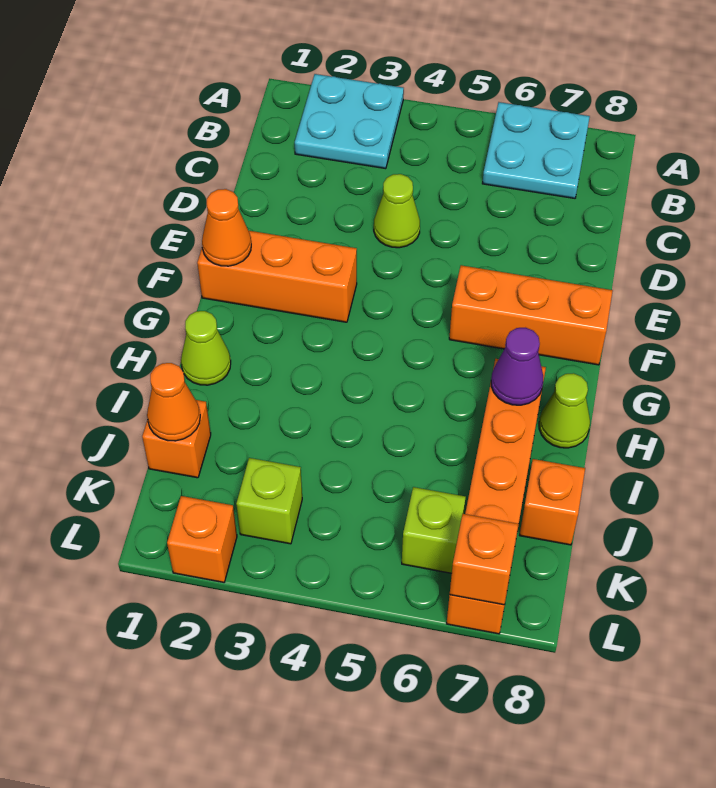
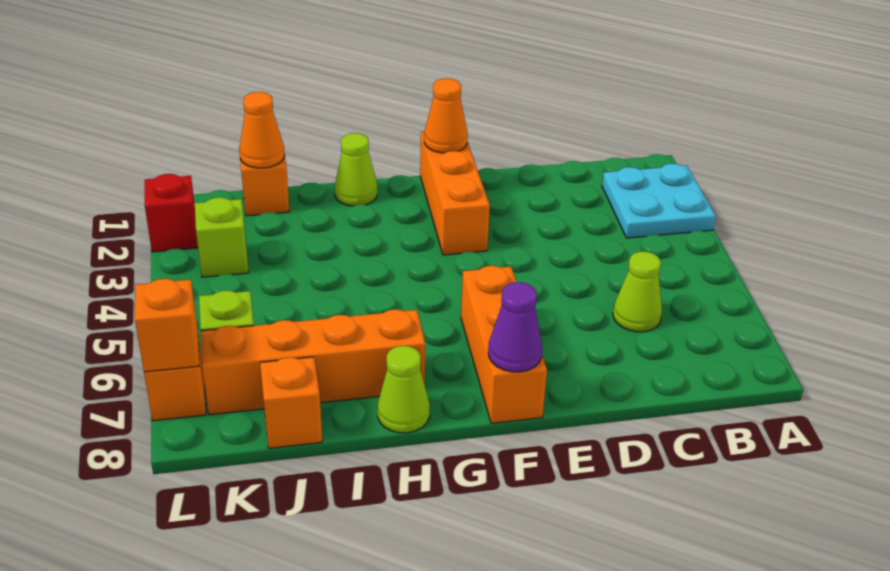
cyan plate A6:B7 level 1 -> none
lime cone D4 level 1 -> lime cone C6 level 1
purple cone H7 level 2 -> purple cone F8 level 2
orange brick L2 level 1 -> red brick L2 level 1

